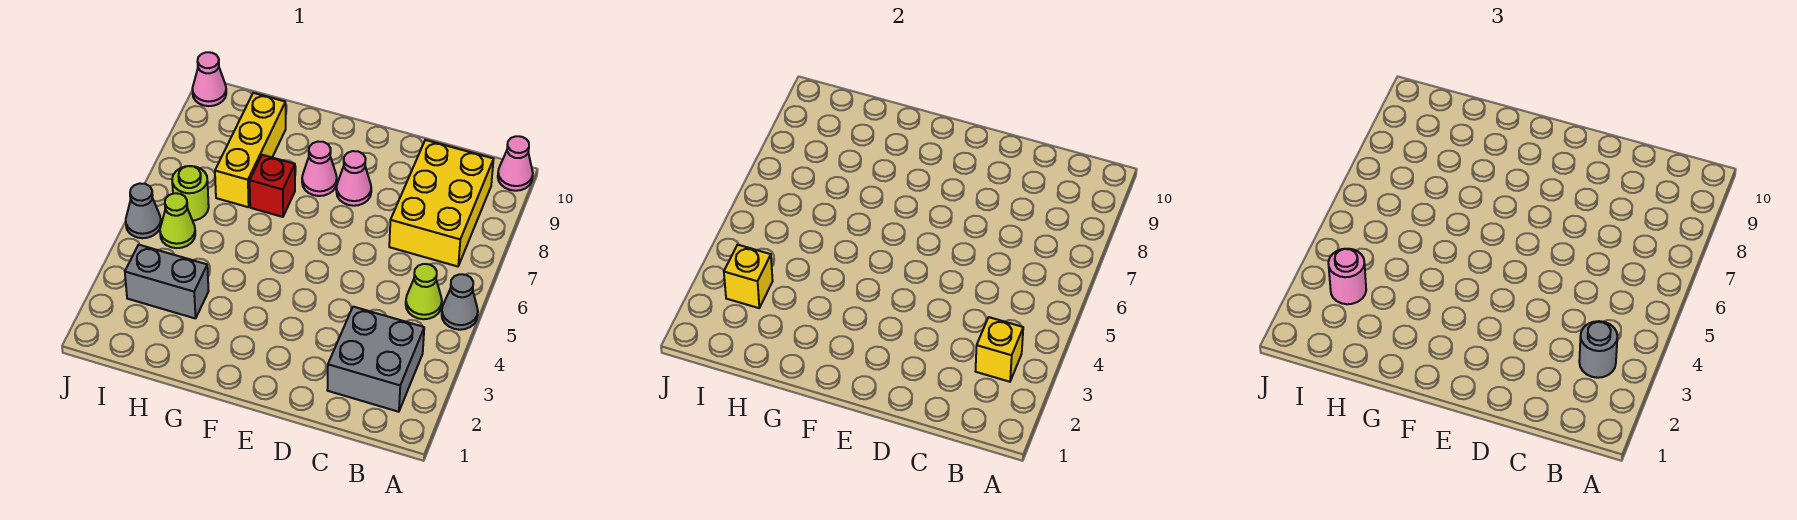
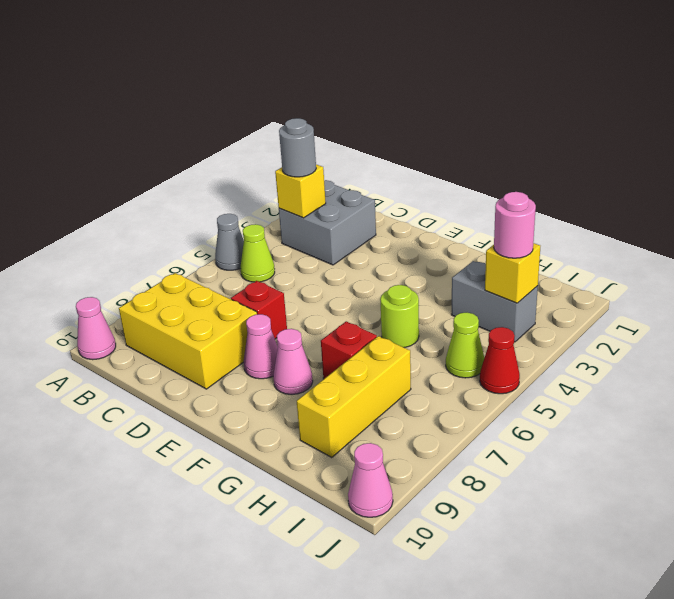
yellow brick B7:C9 level 1 -> yellow brick B8:D9 level 1
none -> red brick D7 level 1
lime round brick I6 level 1 -> lime round brick G5 level 1
grey cone J5 level 1 -> red cone J5 level 1

